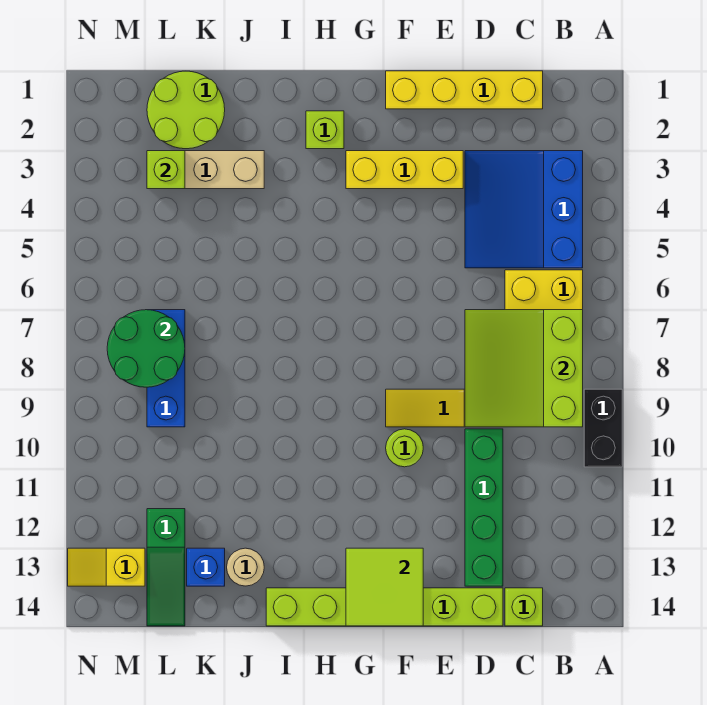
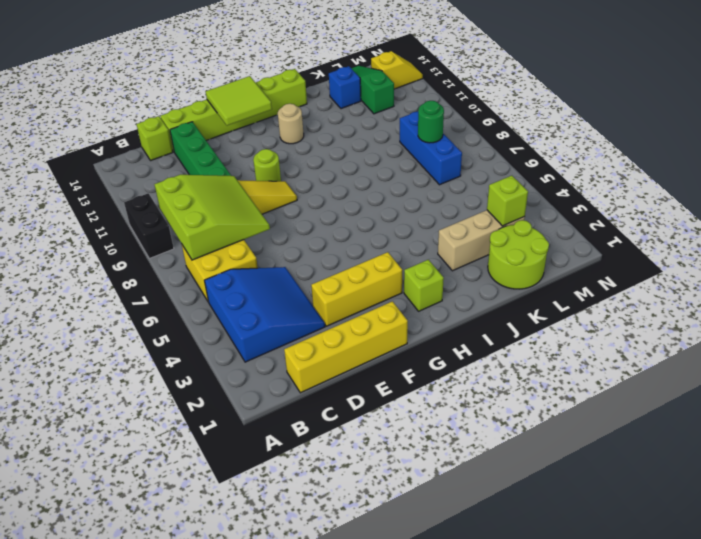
tan round brick J13 level 1 -> tan round brick H12 level 1
green round brick L7:M8 level 2 -> green round brick L8 level 2

